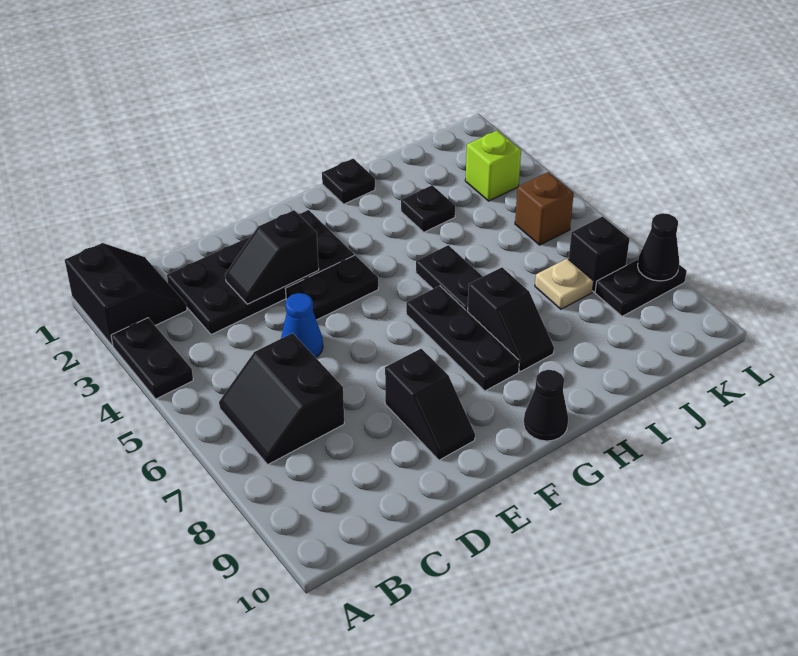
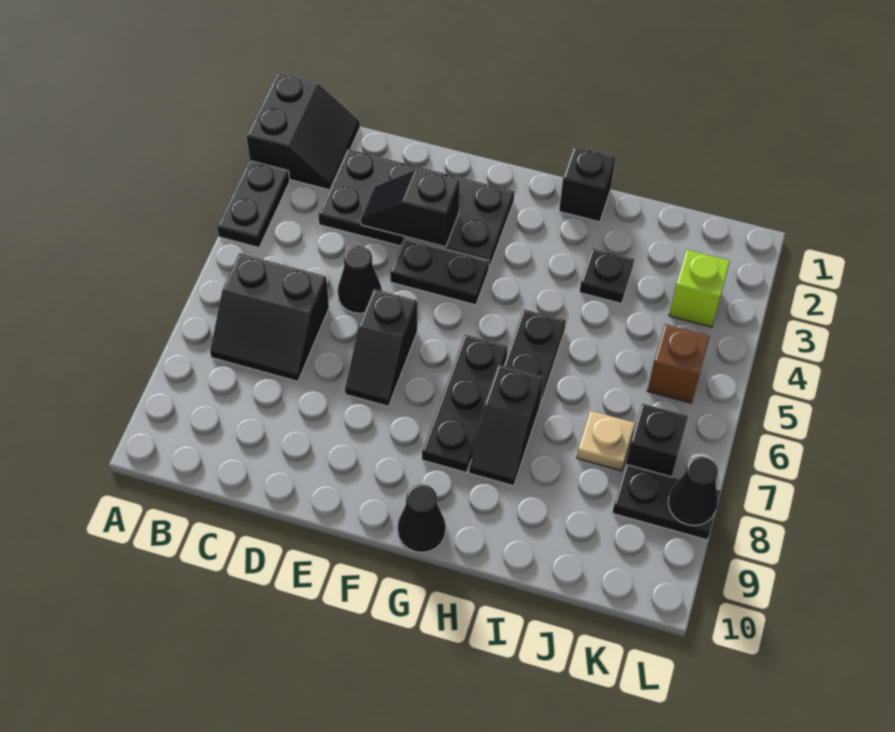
black slope B6:C7 level 1 top C -> black slope B6:C7 level 1 top 6
blue cone D5 level 1 -> black cone D5 level 1
black slope E8:E9 level 1 top 8 -> black slope E6:E7 level 1 top 6
black plate H1 level 1 -> black brick H1 level 1

